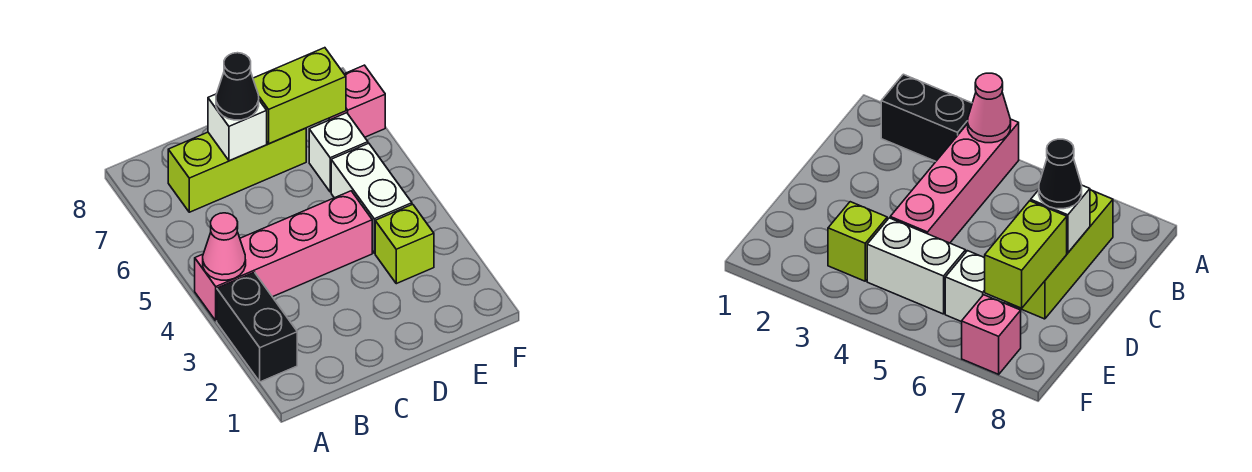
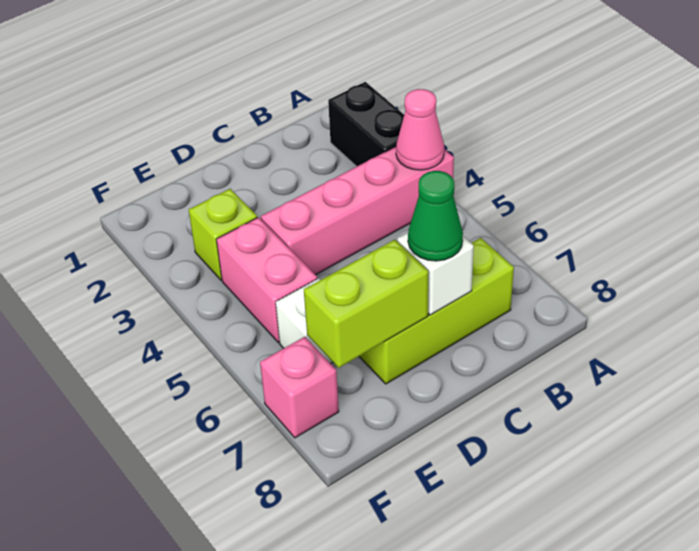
black cone C7 level 3 -> green cone C7 level 3
white brick E4:E5 level 1 -> pink brick E4:E5 level 1

